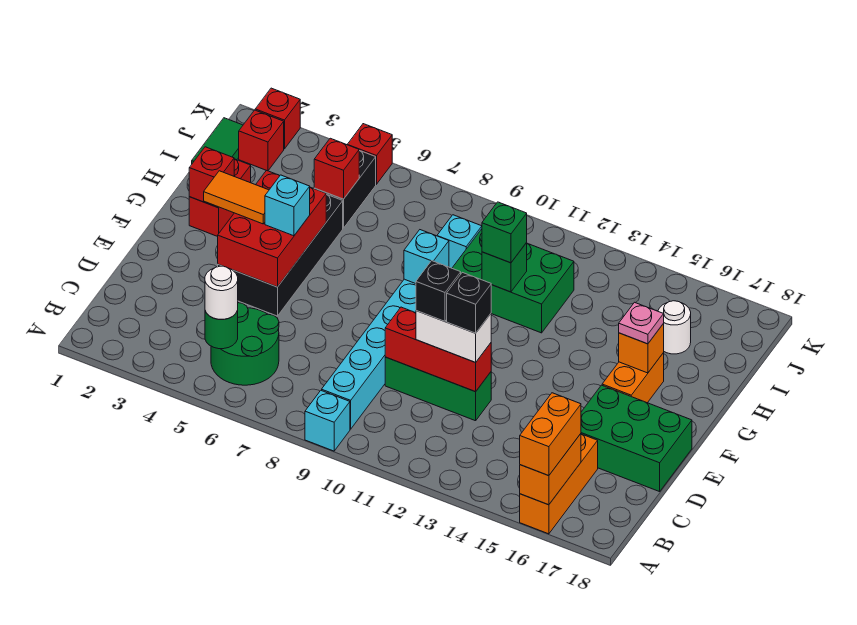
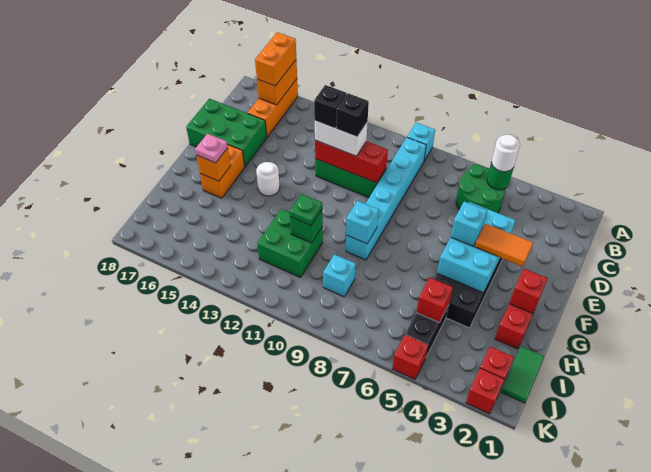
red brick E4:G5 level 2 -> cyan brick E4:G5 level 2
green brick H10:I12 level 1 -> green brick H11:I12 level 1
green brick H11 level 3 -> green plate H11 level 3
white round brick I16 level 1 -> white round brick F14 level 1

